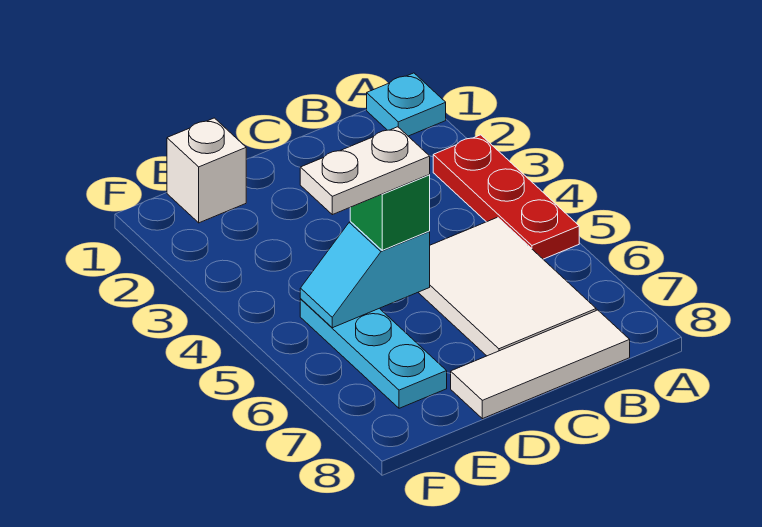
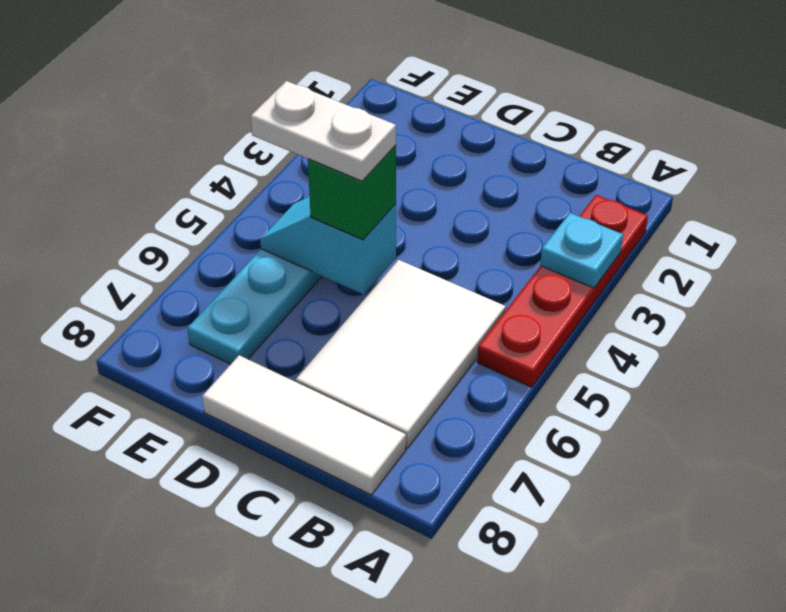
cyan plate A1 level 1 -> cyan plate A3 level 2
red plate A3:A5 level 1 -> red plate A2:A5 level 1
white brick E1 level 1 -> none

